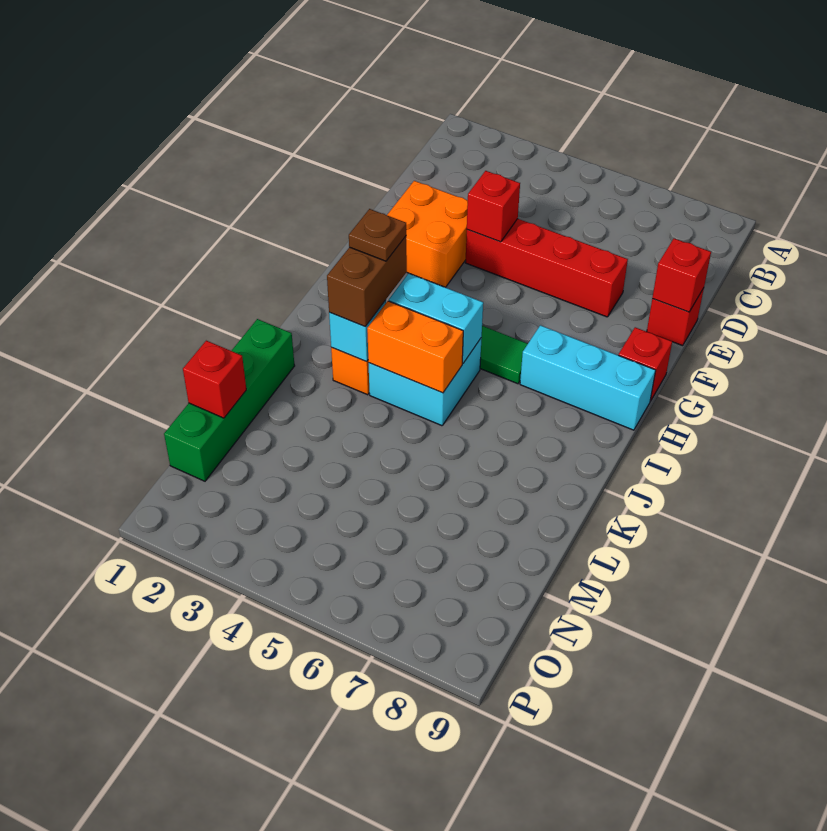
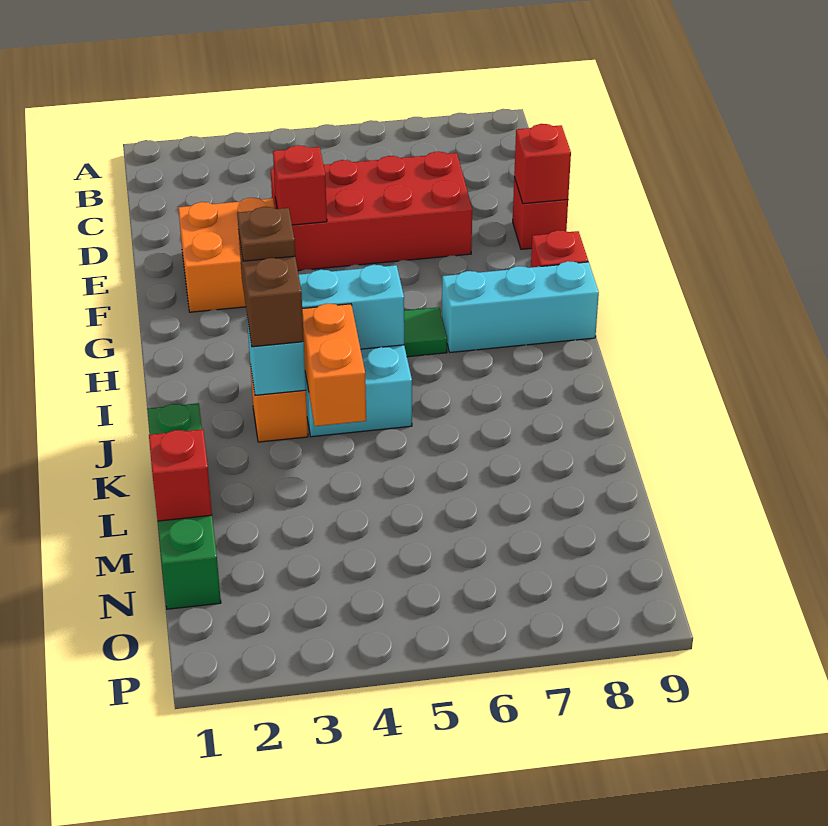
red brick E4:E7 level 1 -> red brick D4:E7 level 1
orange brick J4:J5 level 2 -> orange brick J4:K4 level 2

